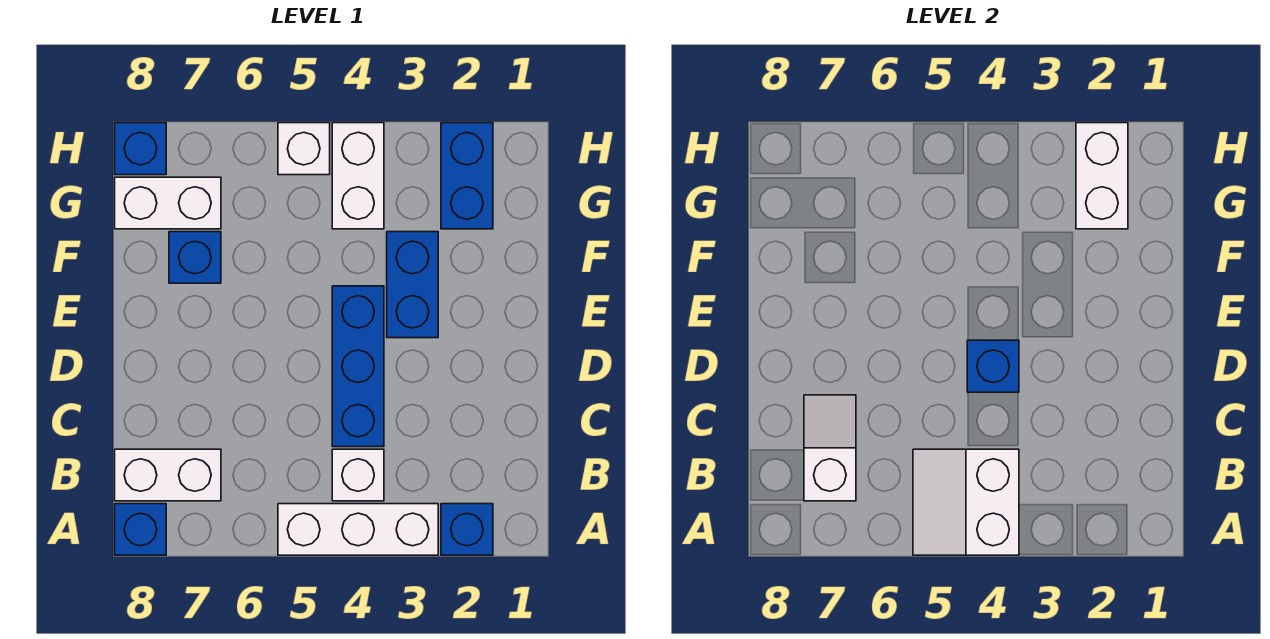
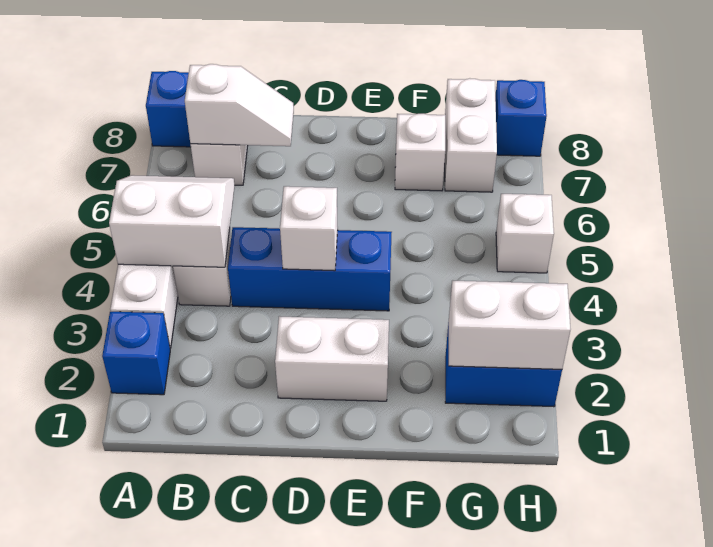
blue brick D4 level 2 -> white brick D4 level 2
blue brick E3:F3 level 1 -> none
blue brick F7 level 1 -> white brick F7 level 1
white brick G4:H4 level 1 -> white brick D2:E2 level 1

